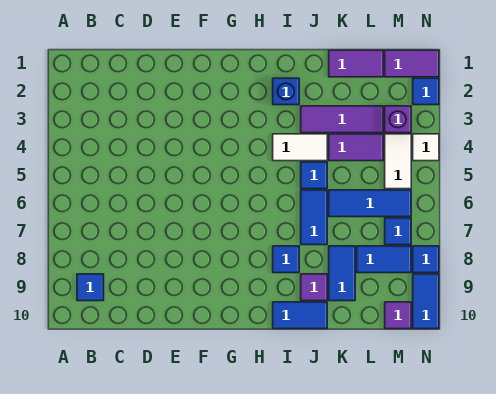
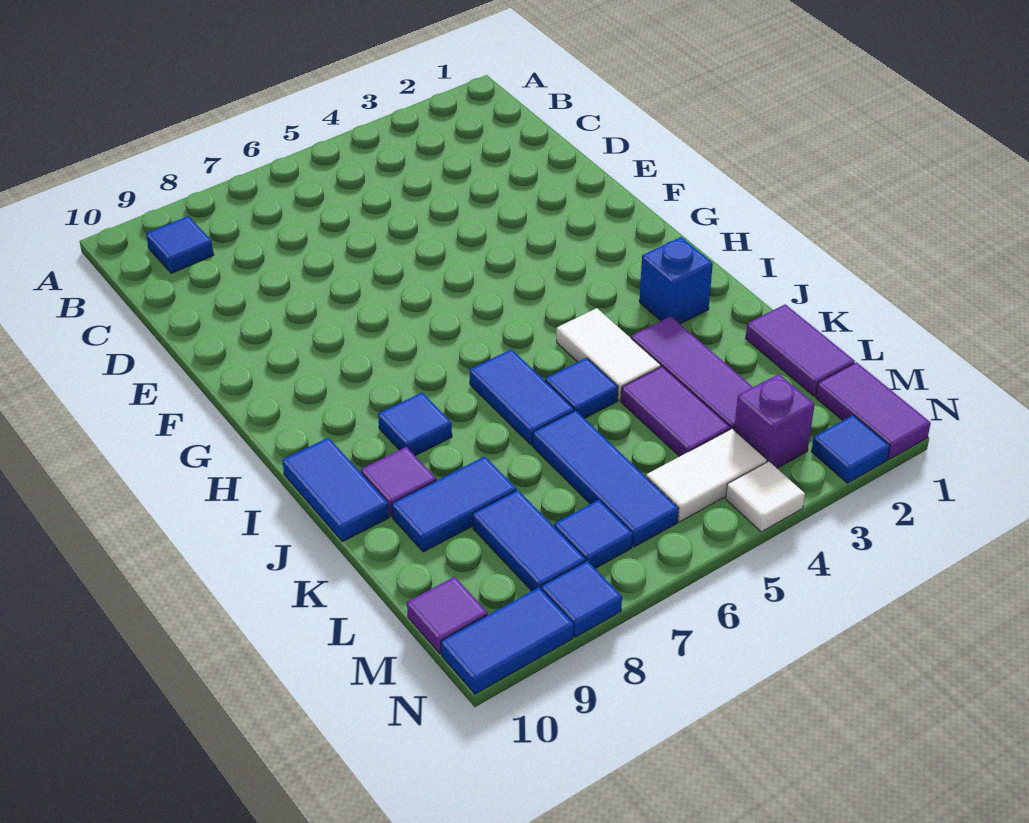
blue tile J6:J7 level 1 -> blue tile I6:J6 level 1

